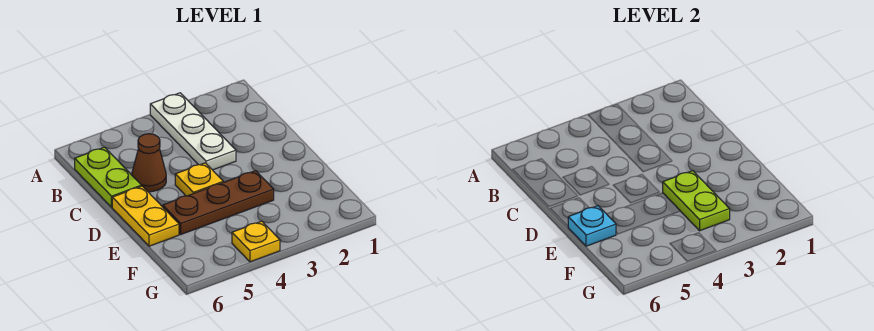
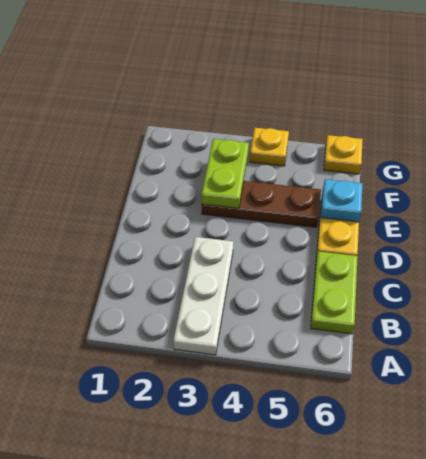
brown cone C5 level 1 -> none
yellow plate D4 level 1 -> yellow plate G6 level 1

